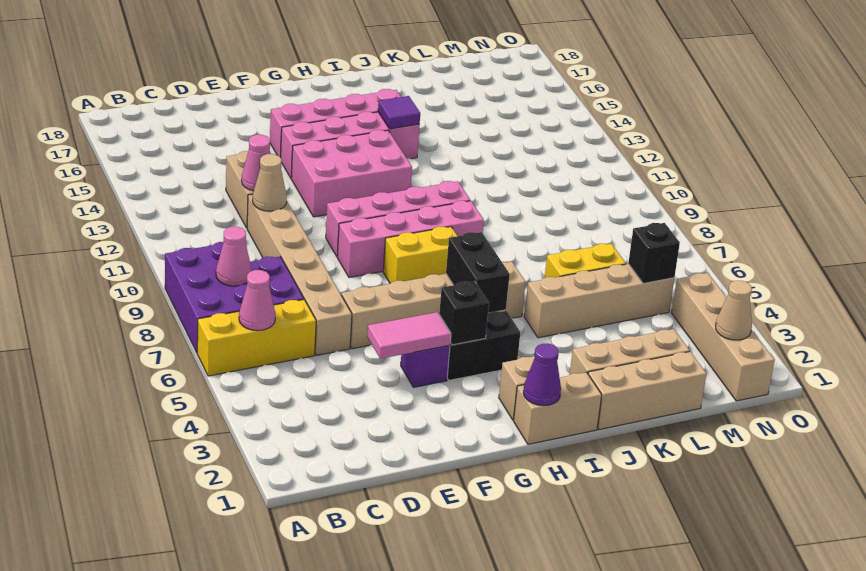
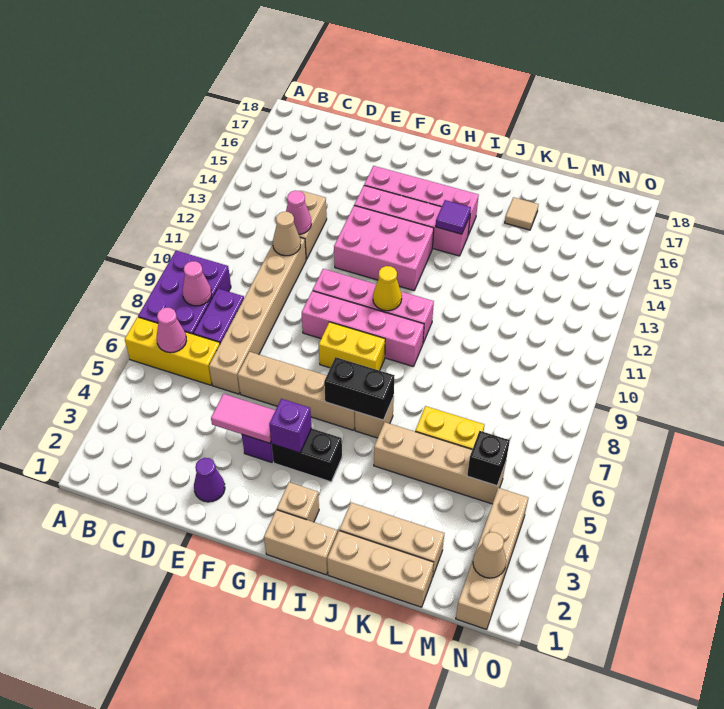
black brick G4 level 2 -> purple brick G4 level 2
purple cone H1 level 2 -> purple cone E2 level 1
black brick H5:H6 level 2 -> black brick H6:I6 level 2
none -> yellow cone H10 level 2
none -> tan tile K16 level 1

